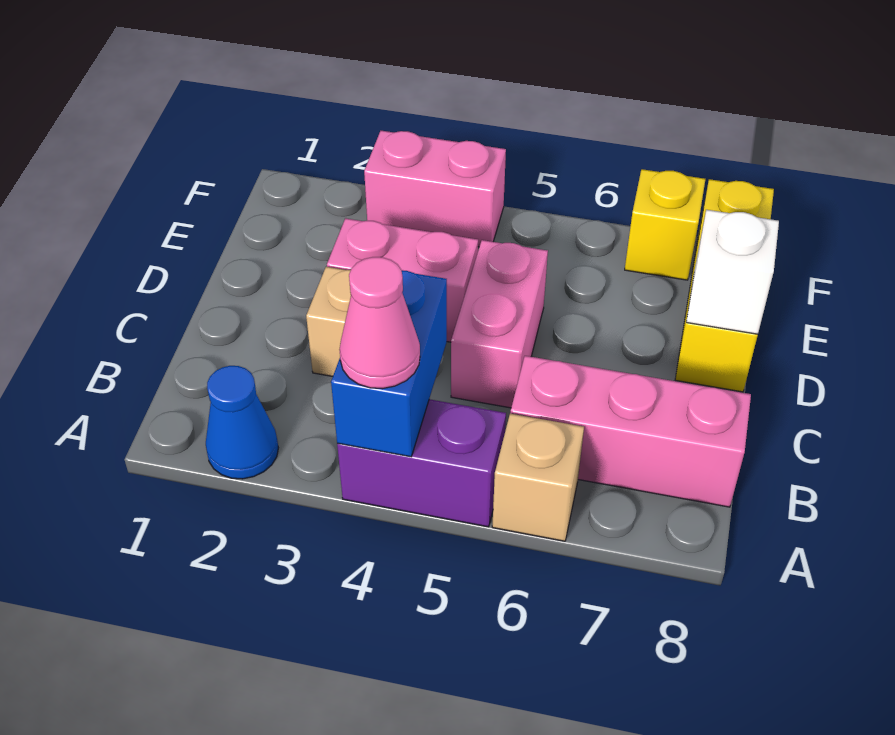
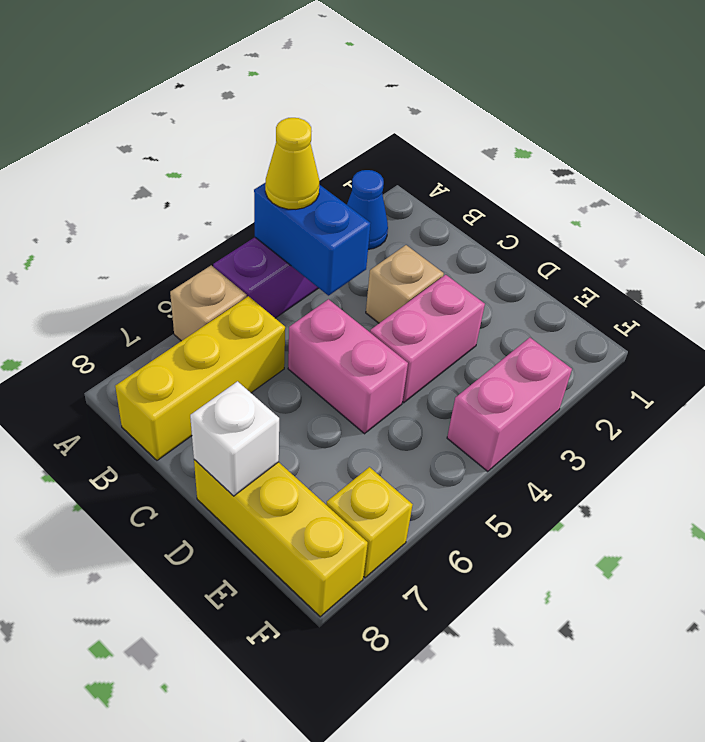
pink cone A4 level 3 -> yellow cone A4 level 3
pink brick B6:B8 level 1 -> yellow brick B6:B8 level 1

